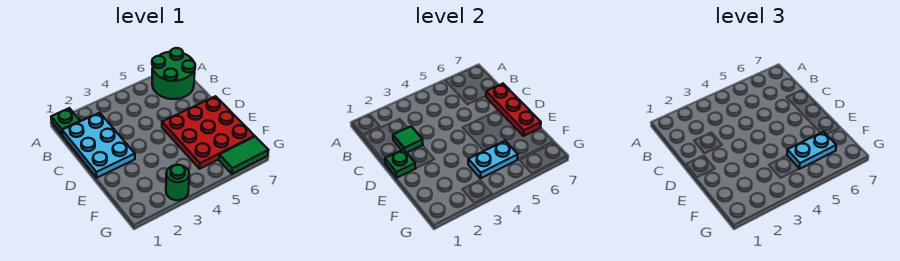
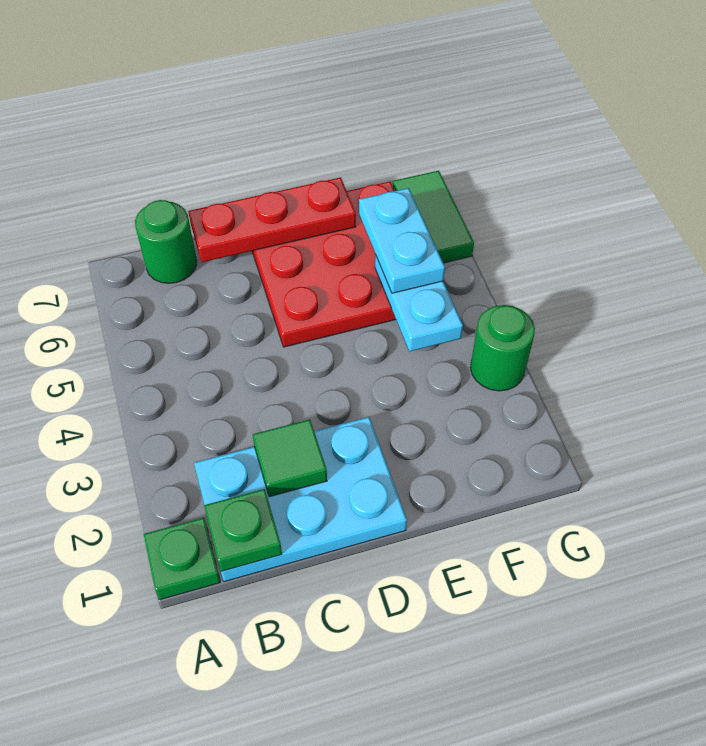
green round brick A6:B7 level 1 -> green round brick B7 level 1
green plate D1 level 2 -> green plate B1 level 2

